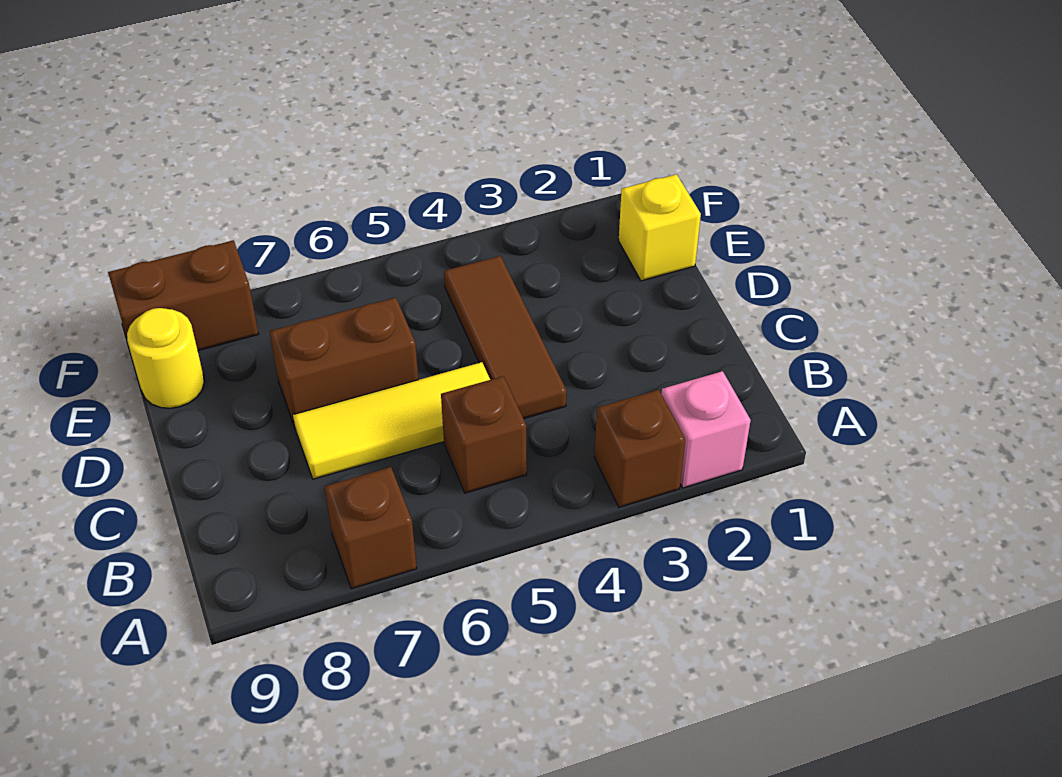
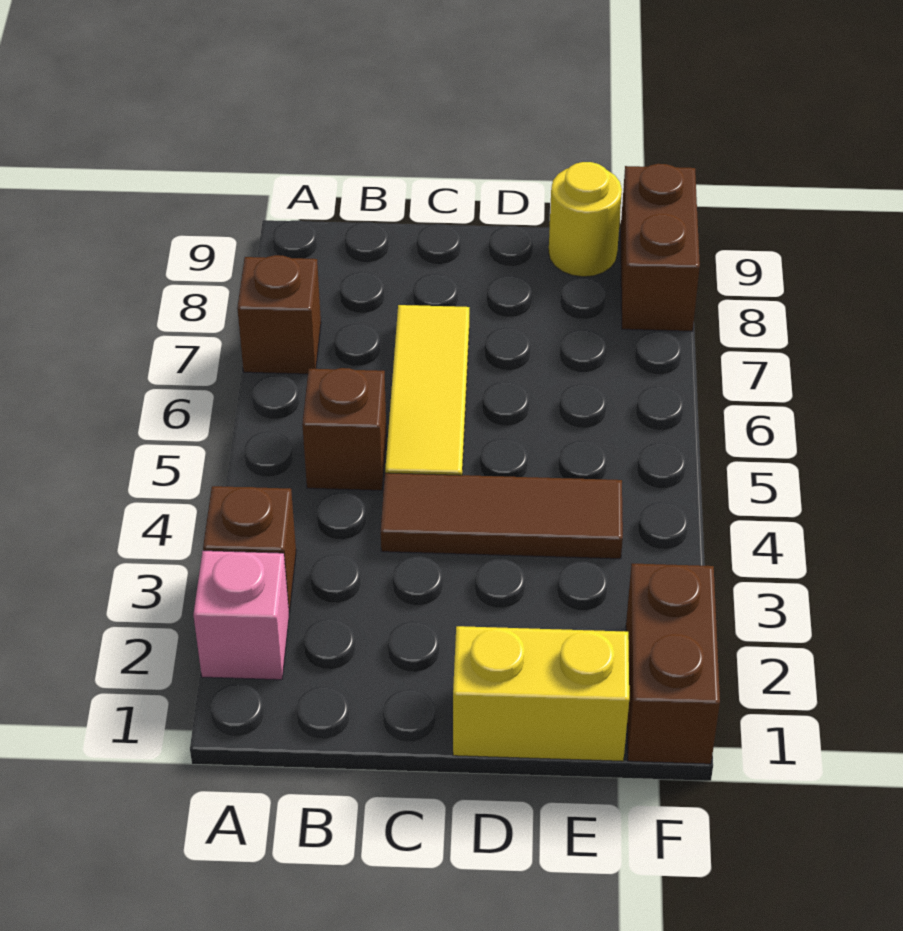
brown brick D6:D7 level 1 -> brown brick F1:F2 level 1
yellow brick E1 level 1 -> yellow brick D1:E1 level 1

